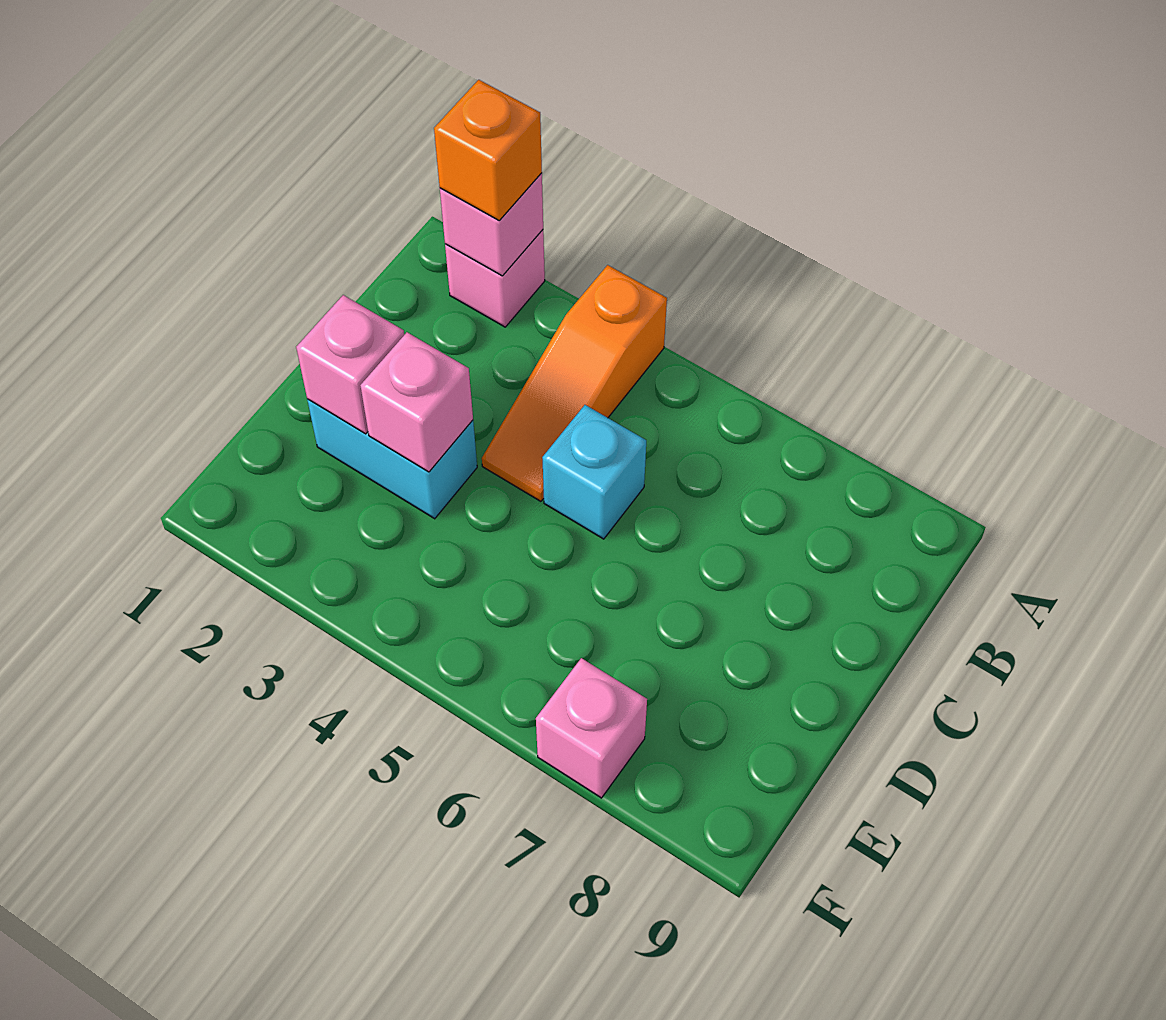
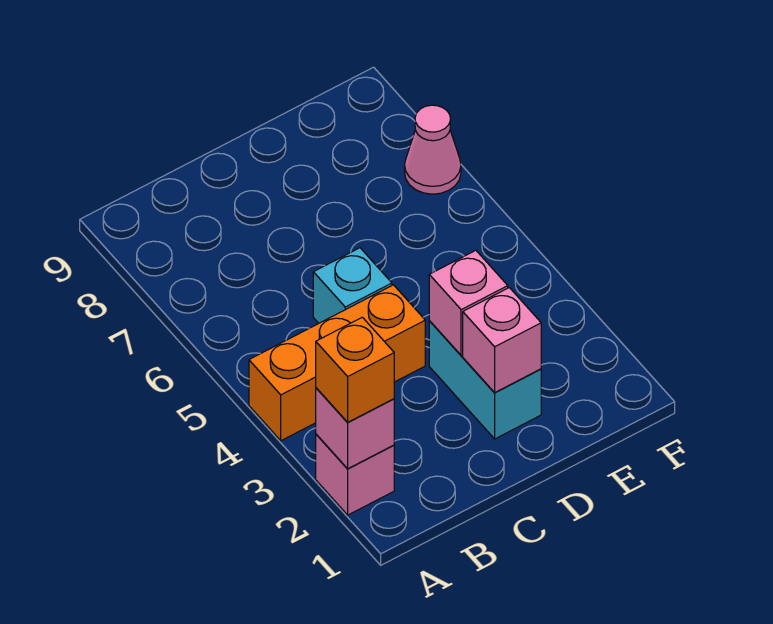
orange slope A4:C4 level 1 top A -> orange brick A4:C4 level 1
pink brick F7 level 1 -> pink cone F7 level 1

